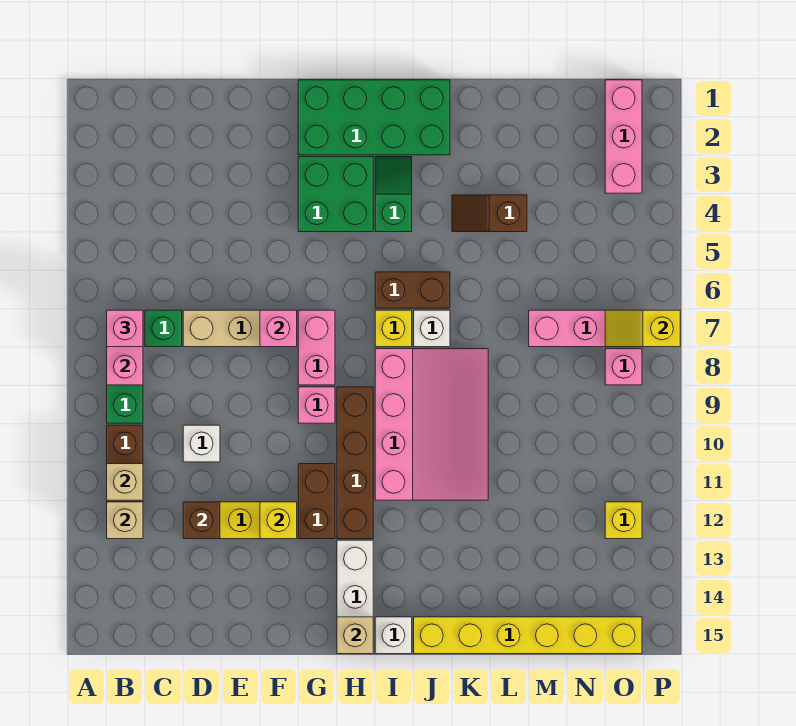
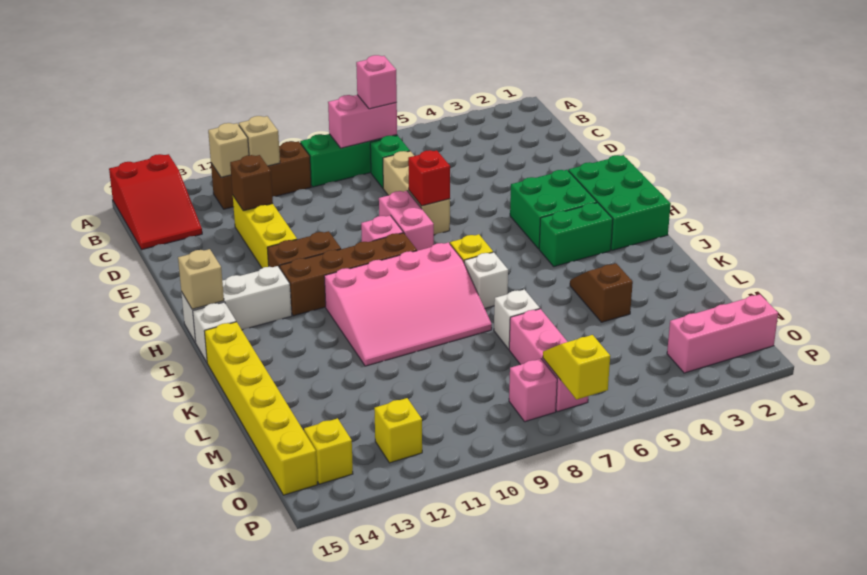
none -> red slope A14:C15 level 1 top A
white brick D10 level 1 -> white brick L7 level 1
pink brick F7 level 2 -> red brick F7 level 2
yellow brick F12 level 2 -> yellow brick O14 level 1
green brick G1:J2 level 1 -> green brick G1:I2 level 1
pink brick G7:G8 level 1 -> pink brick F8:G8 level 1
green slope I3:I4 level 1 top 4 -> green brick I3:I4 level 1
brown brick I6:J6 level 1 -> none

